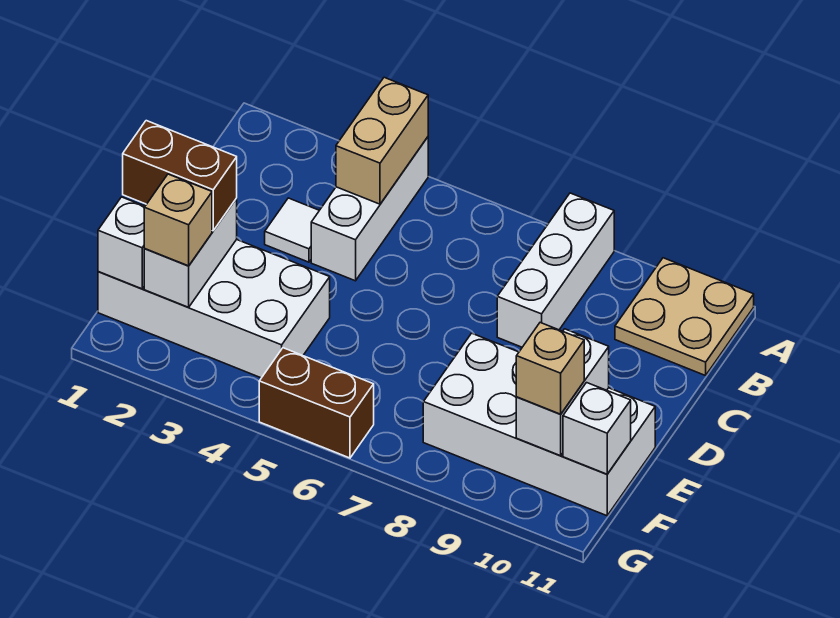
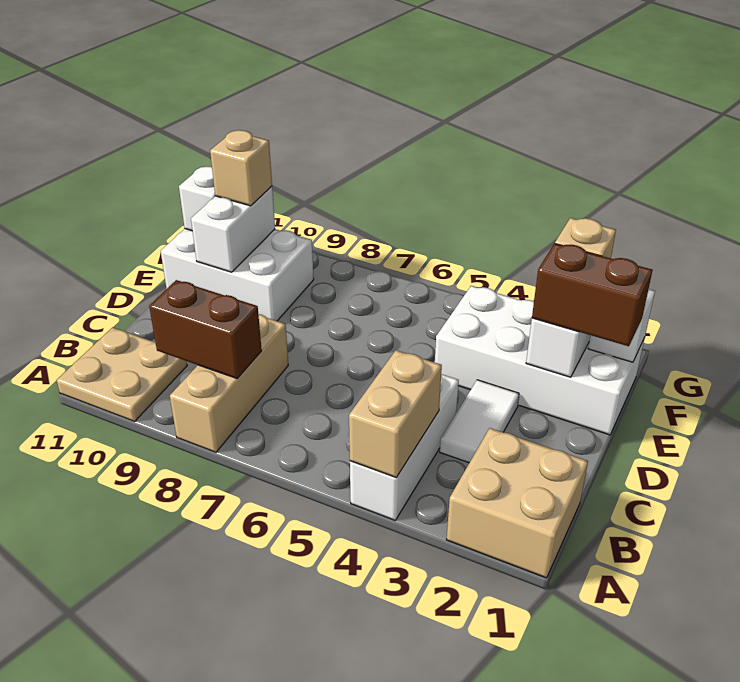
none -> tan brick A1:B2 level 1
white brick A8:C8 level 1 -> tan brick A8:C8 level 1
white tile C3 level 1 -> white tile C3:D3 level 1
white brick E8:F11 level 1 -> white brick E9:F11 level 1
brown brick G5:G6 level 1 -> brown brick B8:B9 level 2

